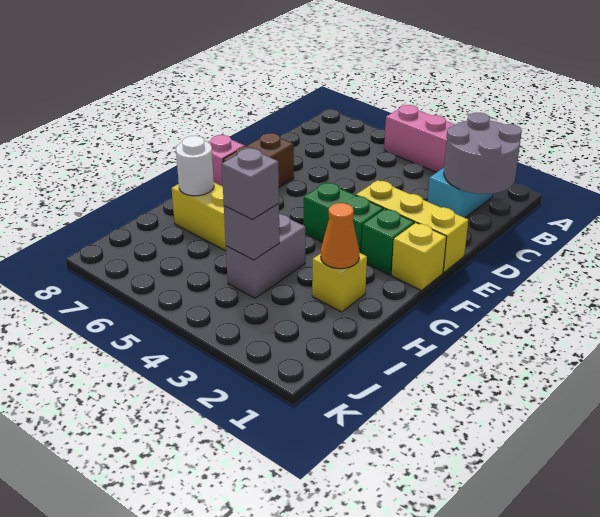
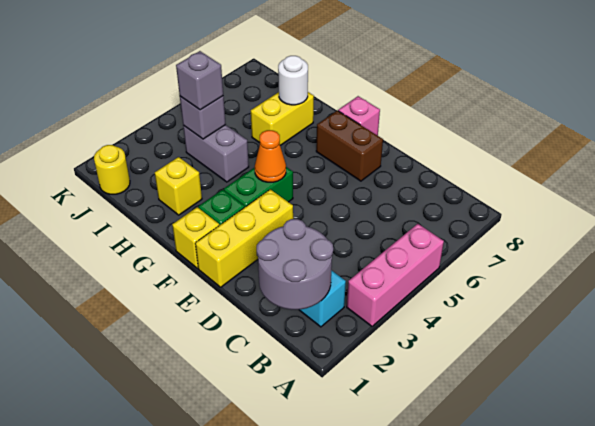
orange cone H2 level 2 -> orange cone F4 level 2
none -> yellow round brick J1 level 1

